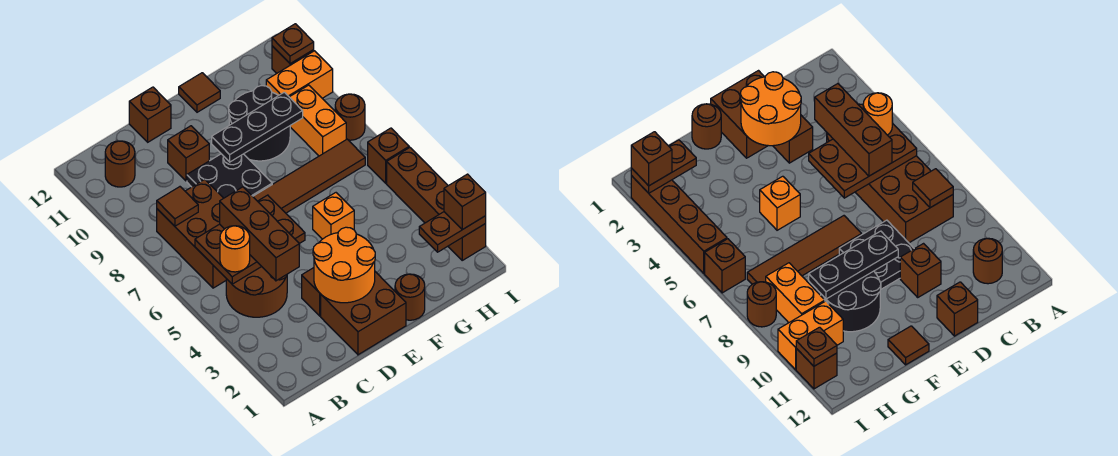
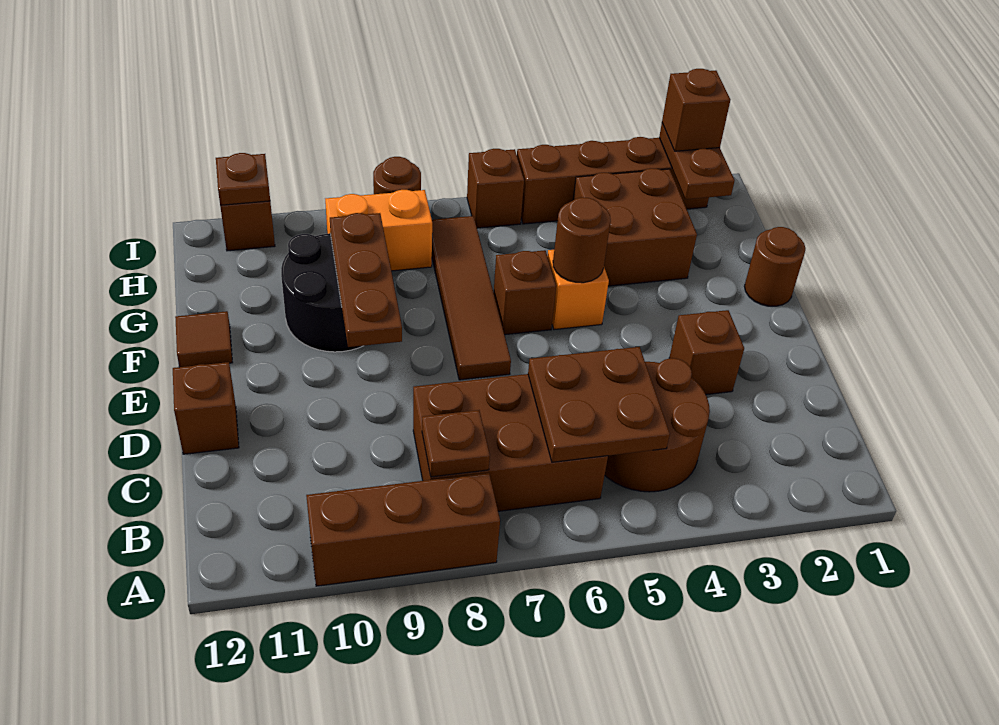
brown plate B5:D6 level 2 -> brown plate B5:C6 level 2
orange round brick B5 level 3 -> none
brown tile B8 level 2 -> brown plate B8 level 2
brown round brick B11 level 1 -> brown round brick F5 level 2
brown brick C4:C6 level 3 -> brown brick A8:A10 level 1
brown brick D1:E2 level 1 -> brown brick G3:H4 level 1
orange round brick D2:E3 level 2 -> none
black plate D8:E9 level 1 -> none
brown brick D10 level 1 -> brown brick F6 level 1
black plate E9:G9 level 2 -> brown plate E9:G9 level 2
orange brick H10:I10 level 1 -> none

